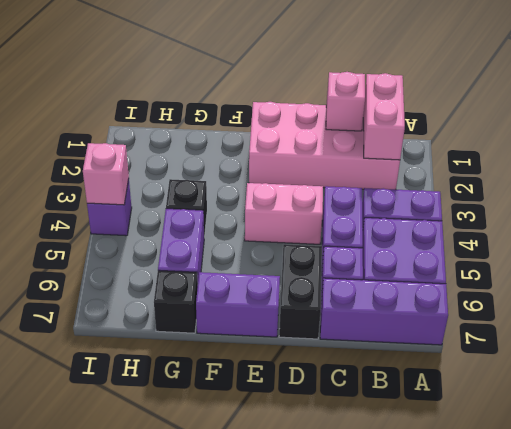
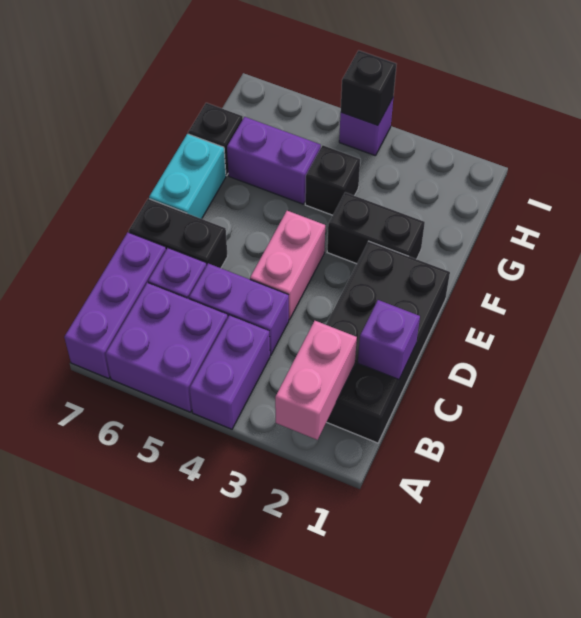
pink brick B1:E2 level 1 -> black brick B1:E2 level 1
pink brick B1:B2 level 2 -> pink brick A2:B2 level 2
pink brick C1 level 2 -> purple brick C1 level 2
purple brick E7:F7 level 1 -> cyan brick E7:F7 level 1
none -> black brick F2:F3 level 1
pink brick I4 level 2 -> black brick I4 level 2

